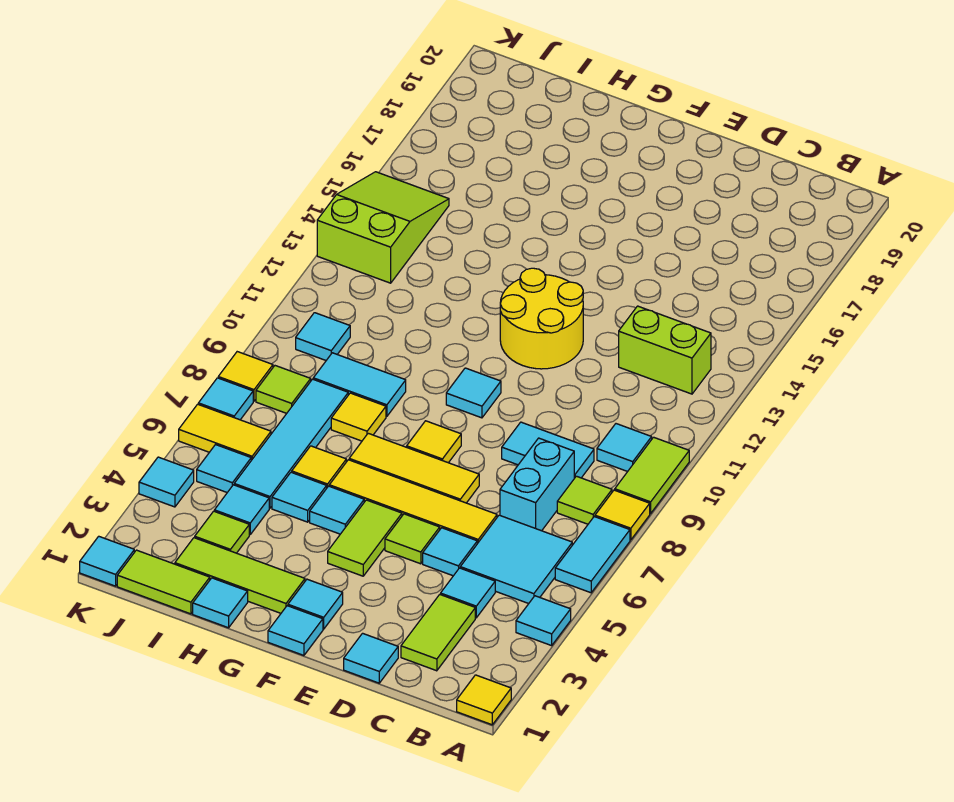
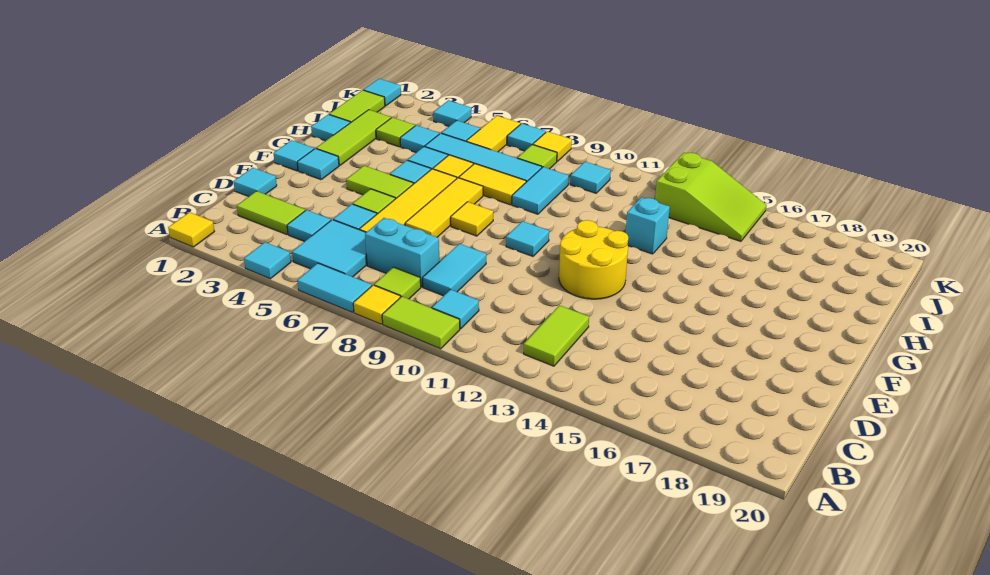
lime brick B13:C13 level 1 -> lime tile B13:C13 level 1
yellow tile H8 level 1 -> yellow tile H7:H8 level 1
none -> cyan brick H13 level 1

